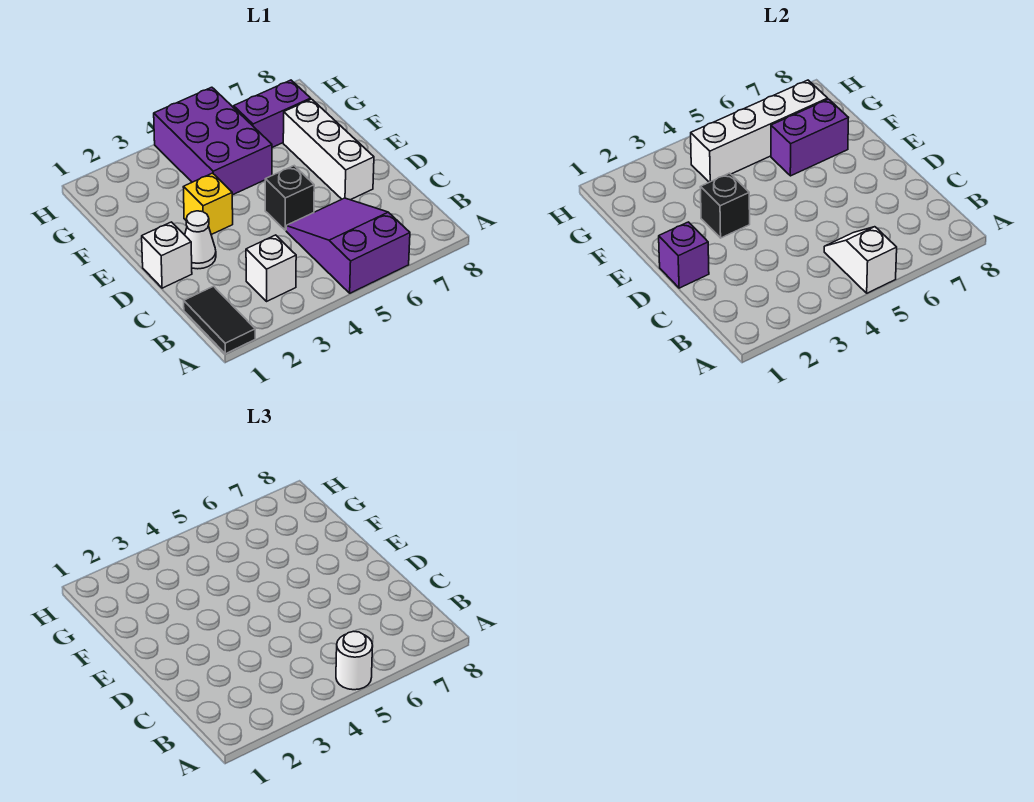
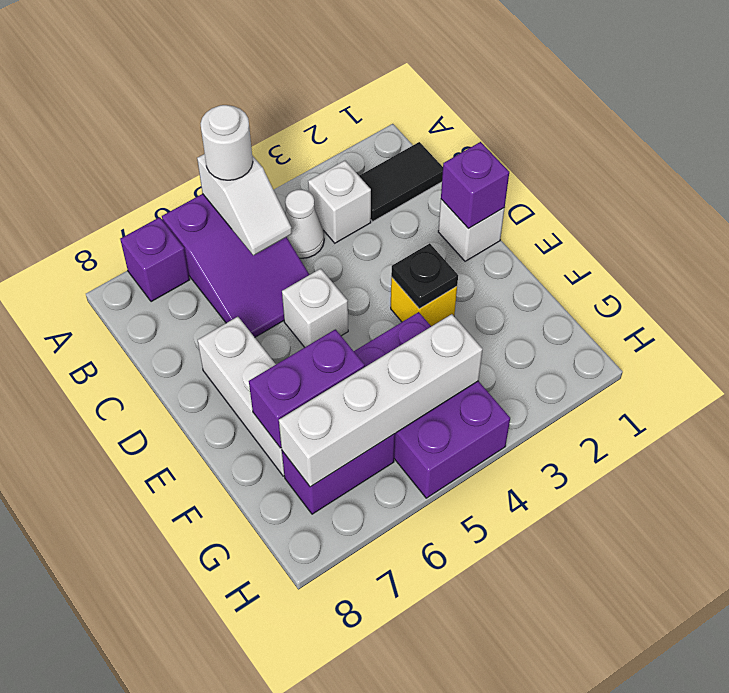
black tile A1:B1 level 1 -> black tile B1:B2 level 1
none -> purple brick A7 level 1
white cone D2 level 1 -> white cone B4 level 1
black brick D5 level 1 -> white brick D5 level 1
black brick E3 level 2 -> black plate E3 level 2

